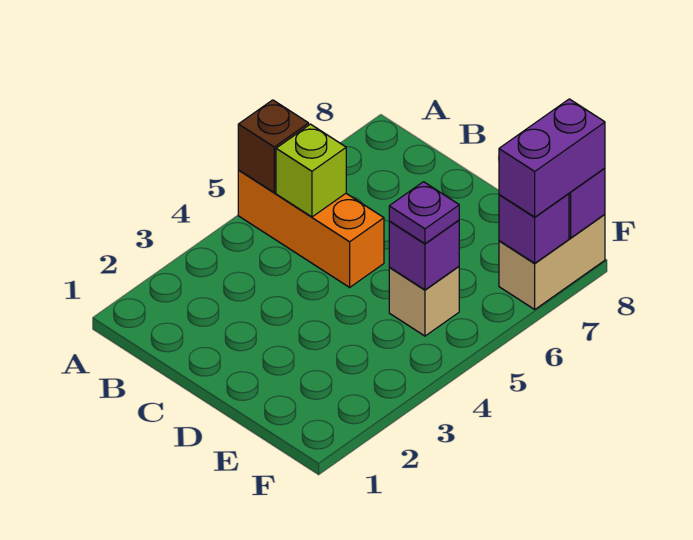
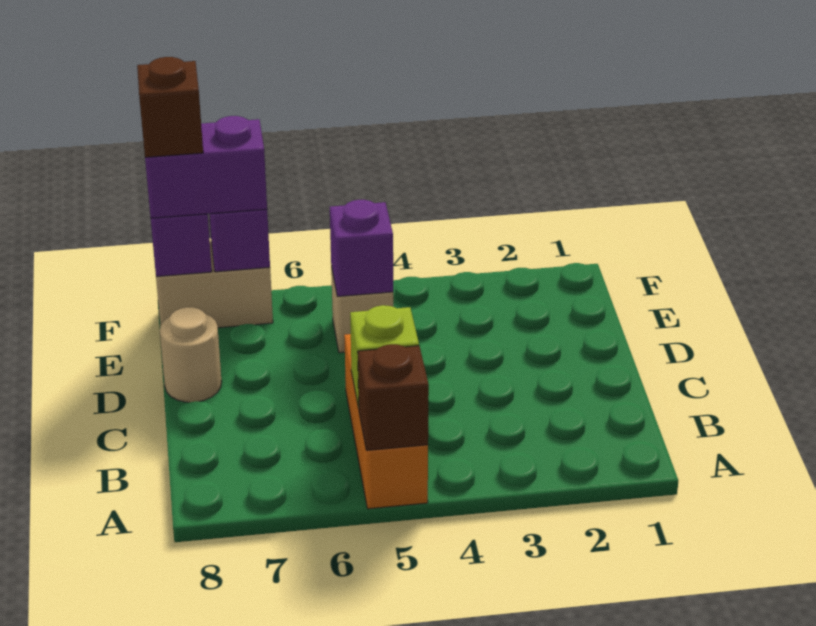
none -> tan round brick D8 level 1
purple plate E5 level 3 -> none
none -> brown brick F8 level 4

